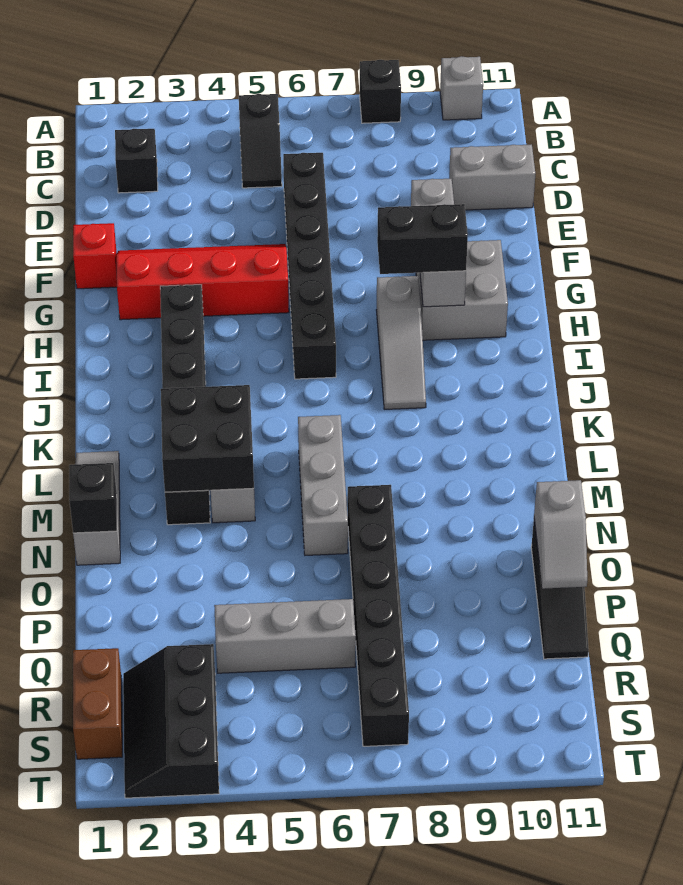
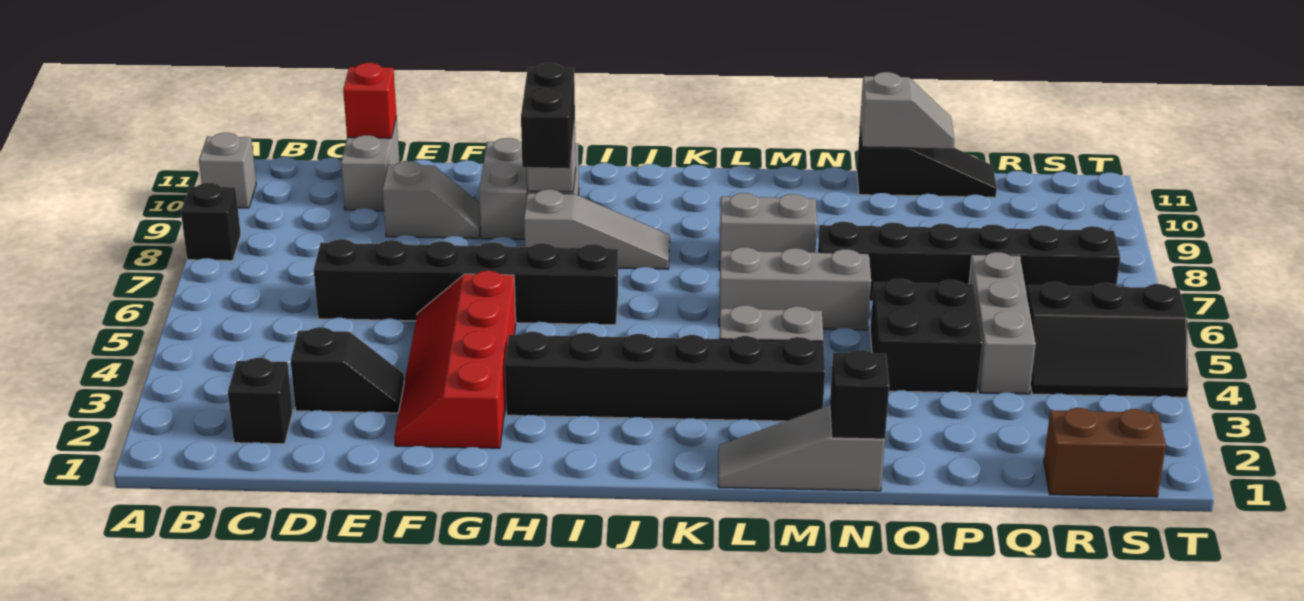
black slope B5:C5 level 1 top B -> black slope D3:E3 level 1 top D
red brick F1 level 1 -> red brick D11 level 2
black brick L3:M4 level 2 -> black brick O4:P5 level 1
none -> grey brick L8:M8 level 1
black slope R2:T3 level 1 top 3 -> black slope R4:T5 level 1 top 5

